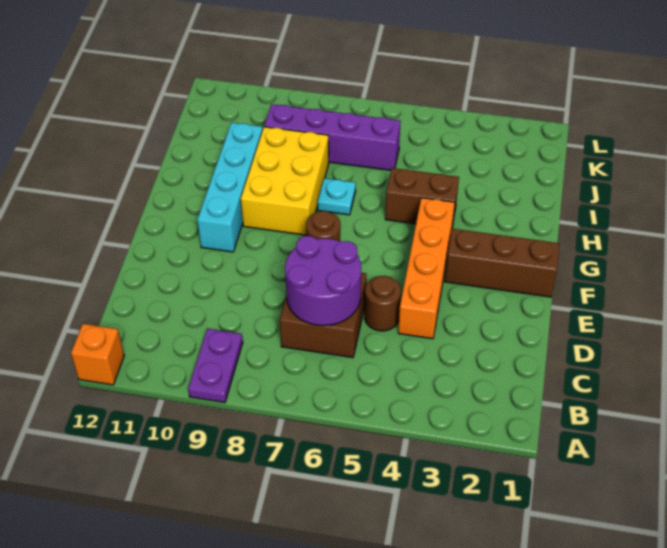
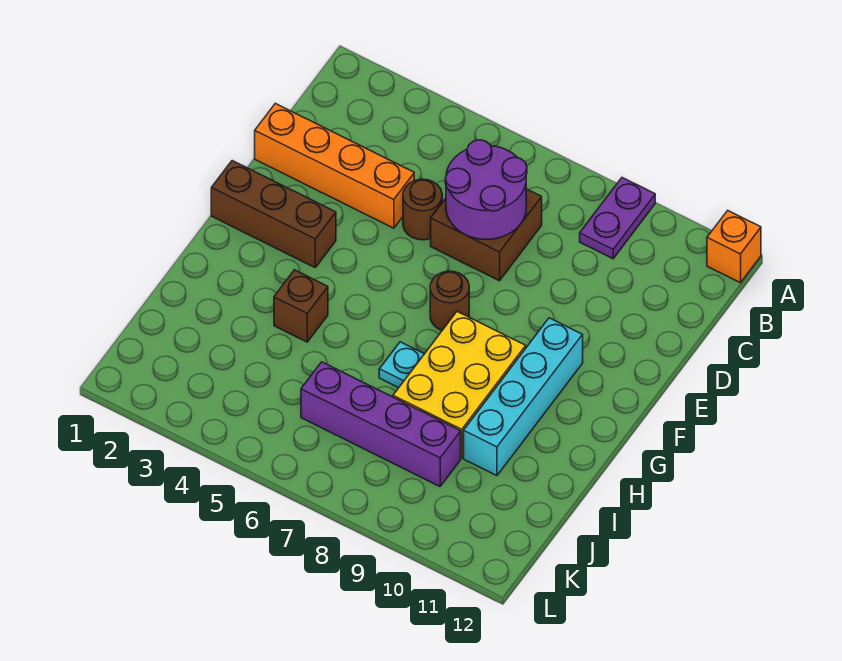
orange brick D4:G4 level 1 -> orange brick D1:D4 level 1
brown brick H4:H5 level 1 -> brown brick H4 level 1

